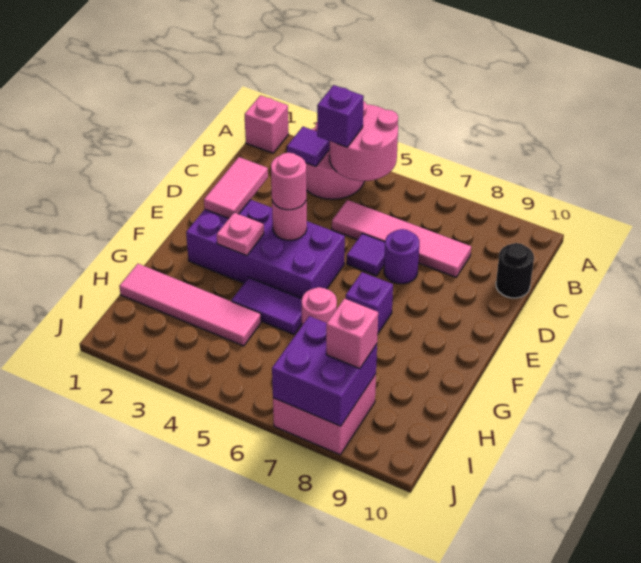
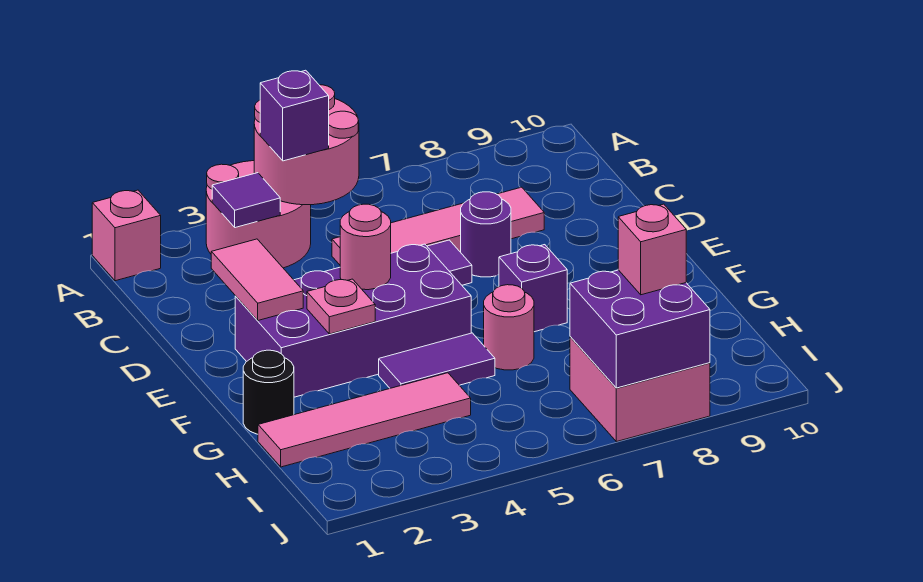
black round brick C10 level 1 -> black round brick G1 level 1
pink round brick E4 level 3 -> none

